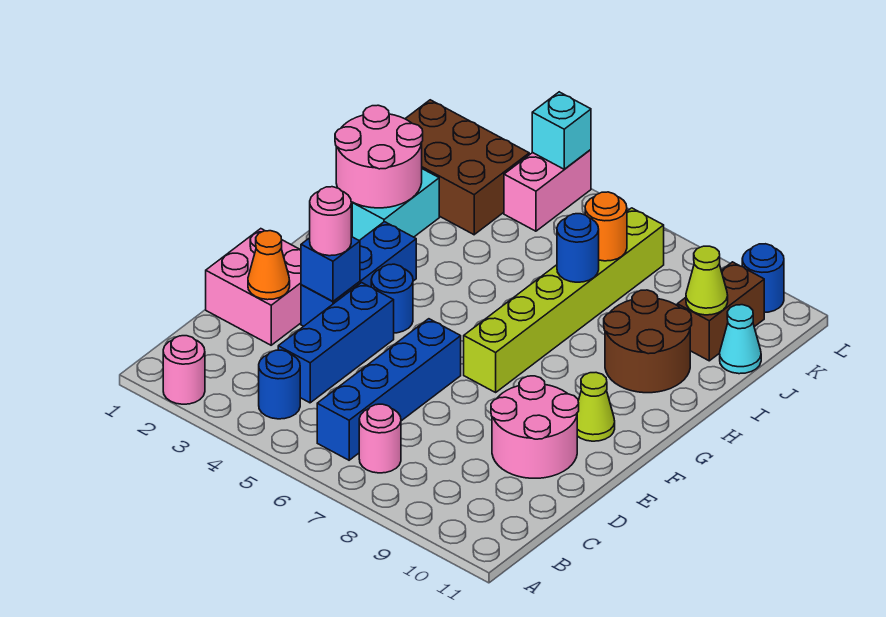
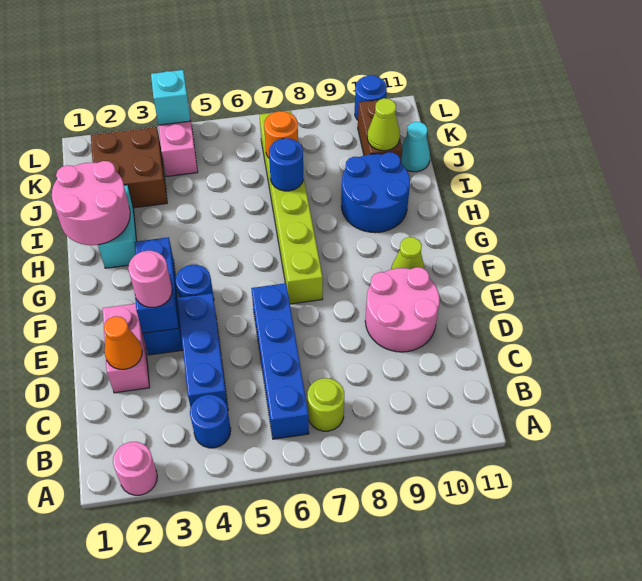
pink round brick B7 level 1 -> lime round brick B7 level 1
pink brick D1:E2 level 1 -> pink brick D2:E2 level 1
brown round brick H9:I10 level 1 -> blue round brick H9:I10 level 1
brown brick J1:K3 level 1 -> brown brick J2:K3 level 1

